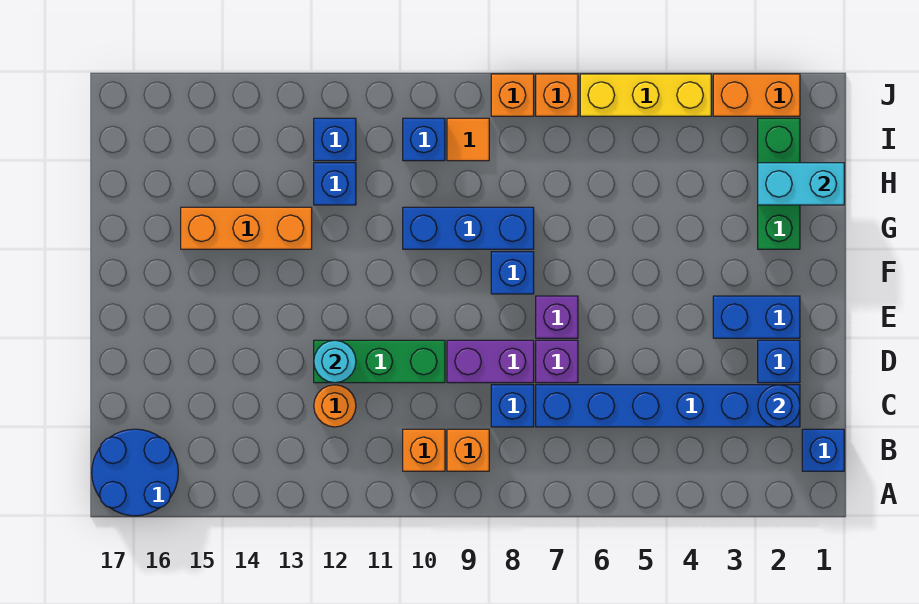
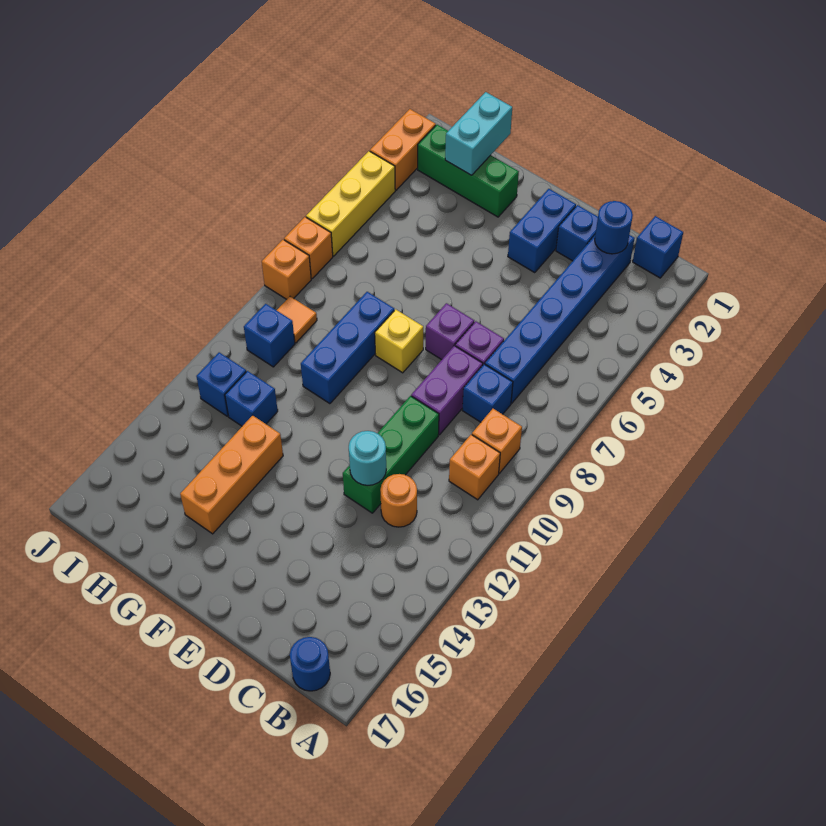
blue round brick A16:B17 level 1 -> blue round brick B17 level 1
blue brick F8 level 1 -> yellow brick F8 level 1

